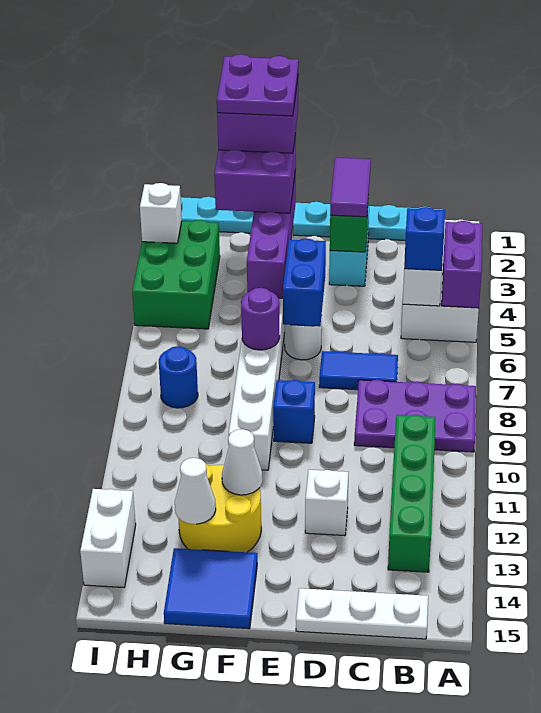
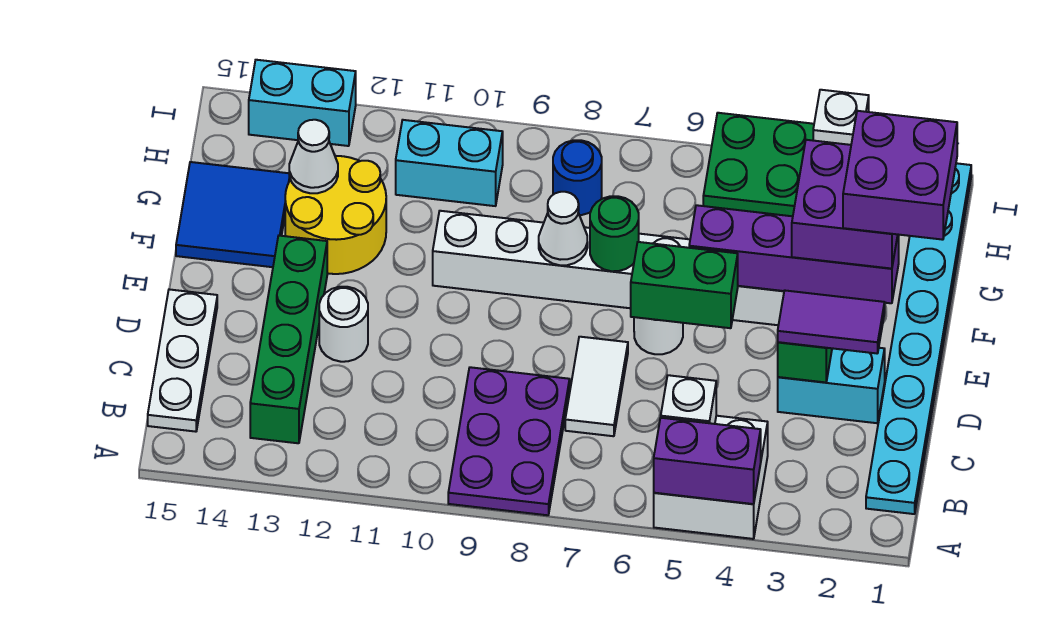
blue brick B5 level 3 -> none
green brick B10:B13 level 1 -> green brick B13:E13 level 1
blue tile C7:D7 level 1 -> white tile C7:D7 level 1
white brick D12 level 1 -> white round brick D12 level 1
blue brick E5:E6 level 2 -> green brick E5:E6 level 2
blue brick E9 level 1 -> none
purple plate F1:G2 level 5 -> none
purple round brick F7 level 2 -> green round brick F7 level 2
white cone F12 level 2 -> white cone F8 level 2
none -> cyan brick H10:H11 level 1
white brick I13:I14 level 1 -> cyan brick I13:I14 level 1

